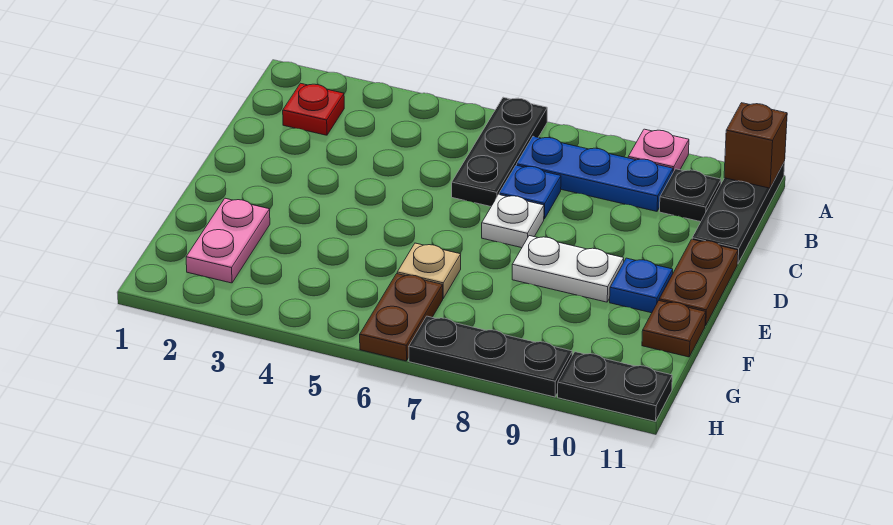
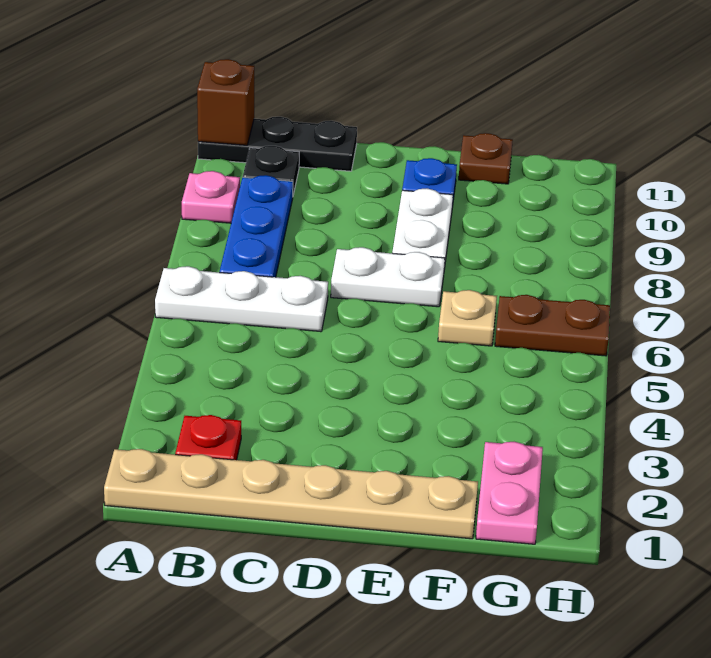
none -> tan plate A1:F1 level 1
black plate A6:C6 level 1 -> white plate A6:C6 level 1
blue plate C7 level 1 -> none
white plate D7 level 1 -> white plate D7:E7 level 1
brown plate D11:E11 level 1 -> none
pink plate F2:G2 level 1 -> pink plate G1:G2 level 1
black plate H7:H9 level 1 -> none
black plate H10:H11 level 1 -> none

